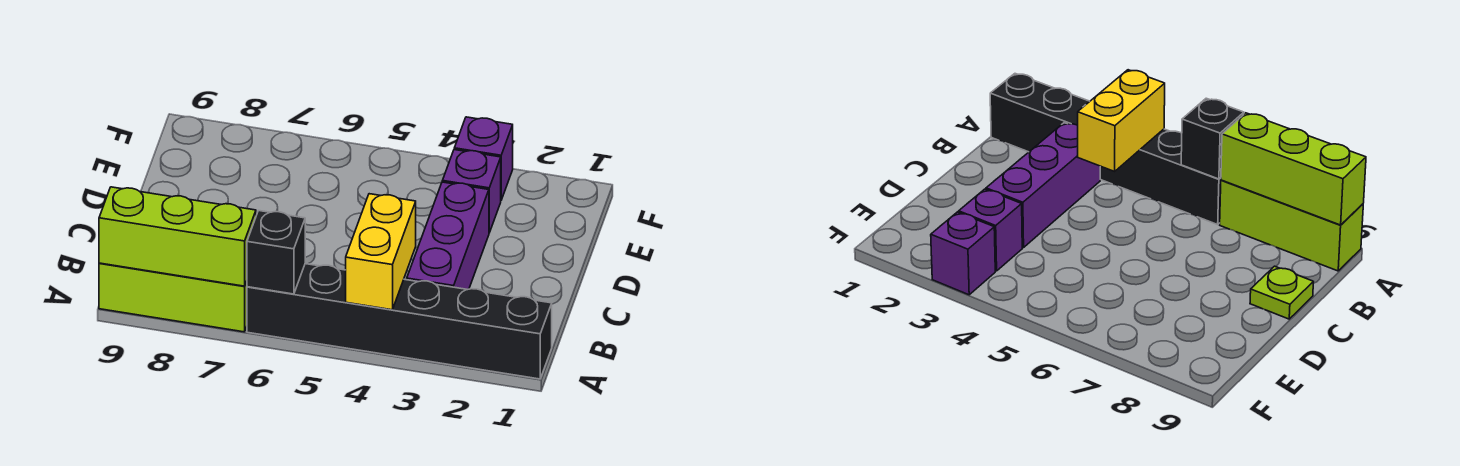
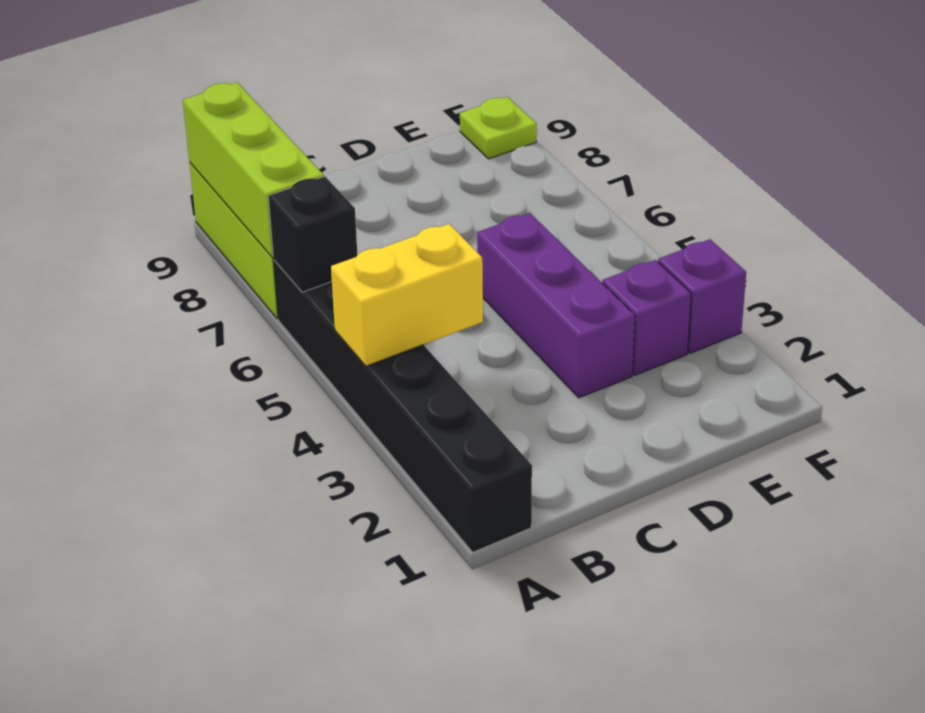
purple brick B3:D3 level 1 -> purple brick D3:D5 level 1
lime plate C9 level 1 -> lime plate F9 level 1

